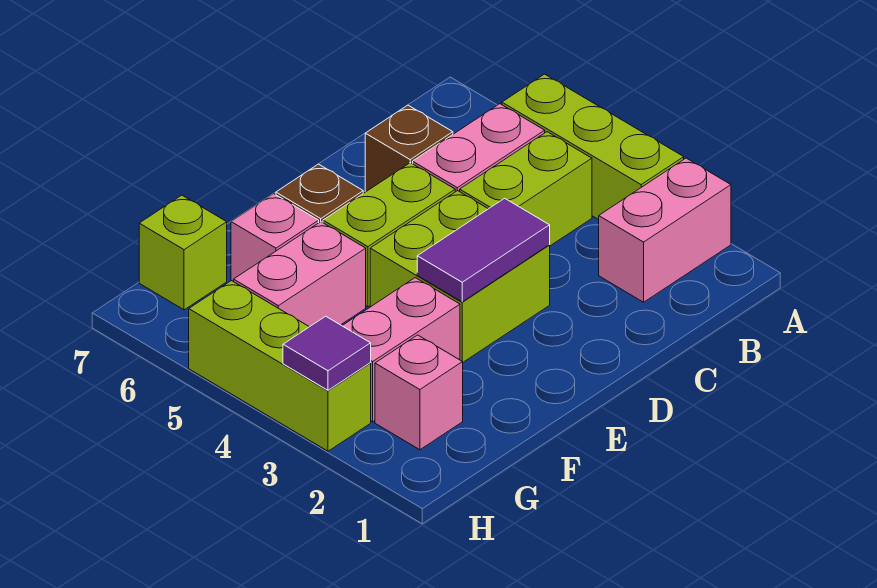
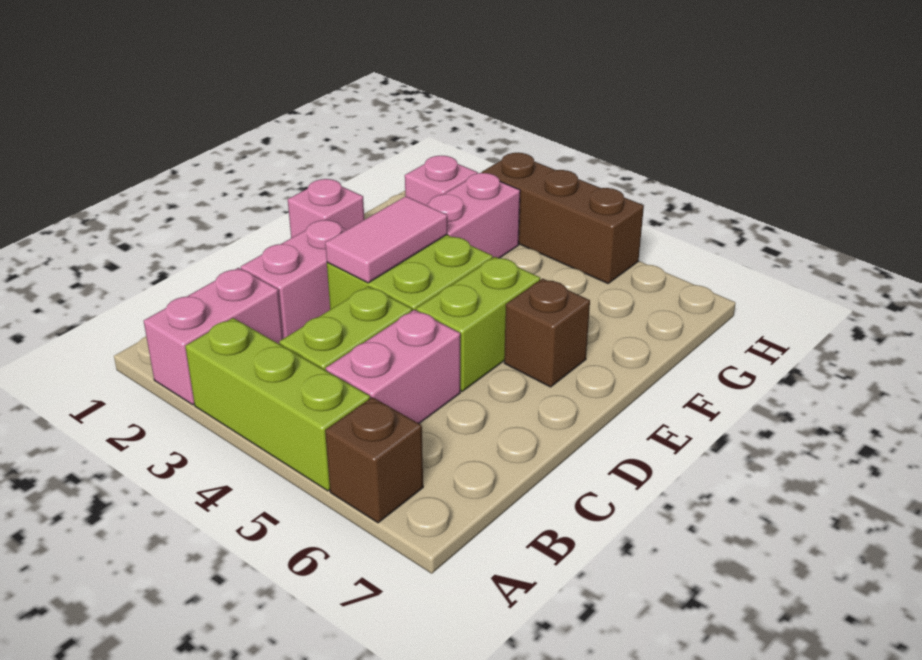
brown brick C6 level 1 -> brown brick A6 level 1
purple tile D3:E3 level 2 -> pink tile D3:E3 level 2
pink brick F5:G5 level 1 -> pink brick C2:D2 level 1
pink brick F6 level 1 -> pink brick E1 level 1
lime brick G7 level 1 -> none
lime brick H3:H5 level 1 -> brown brick H3:H5 level 1
purple tile H3 level 2 -> none

